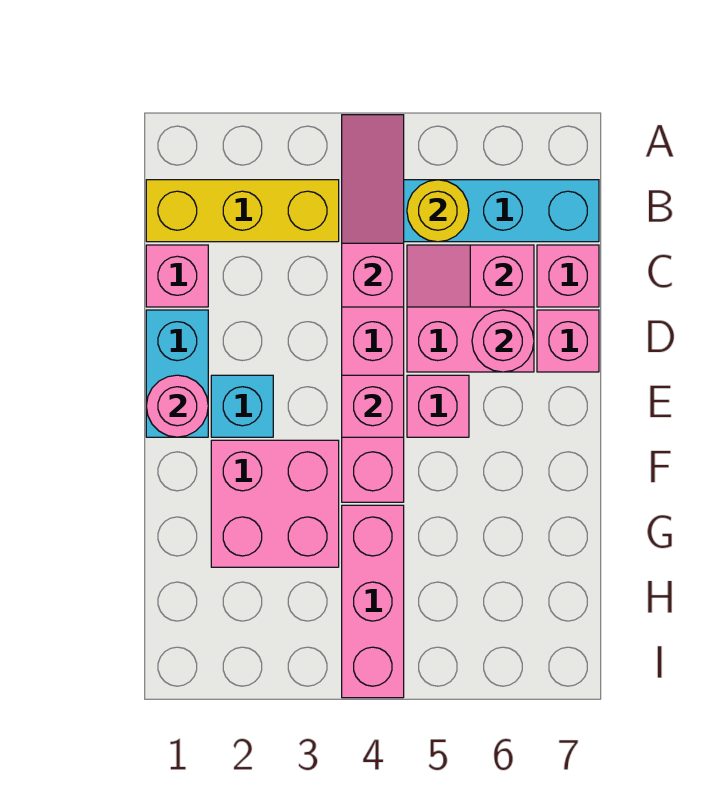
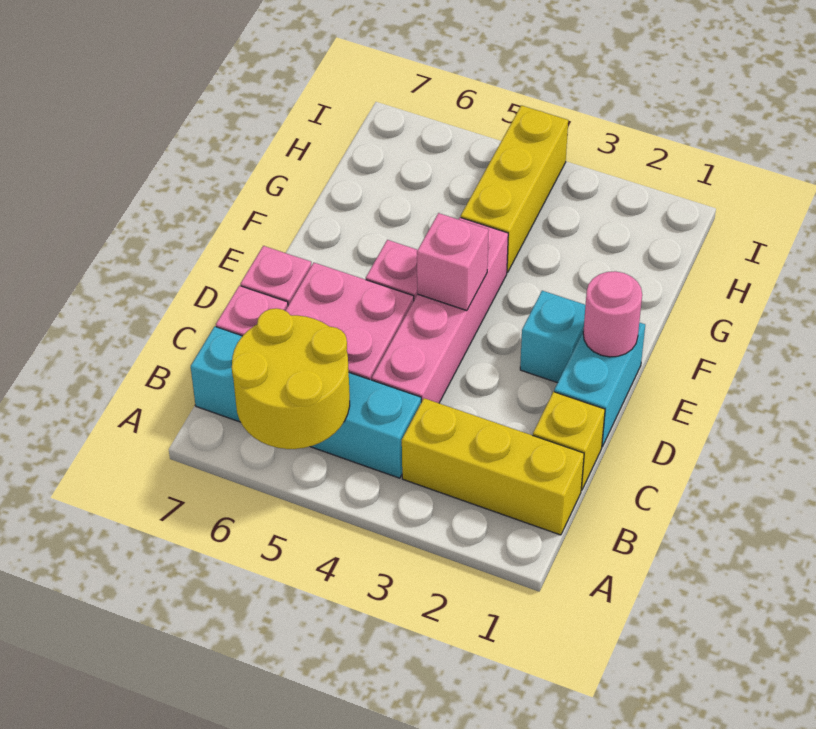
pink slope A4:C4 level 2 top C -> none
yellow round brick B5 level 2 -> yellow round brick A5:B6 level 2
pink brick C1 level 1 -> yellow brick C1 level 1
pink slope C5:C6 level 2 top 6 -> none
pink round brick D6 level 2 -> none
pink brick F2:G3 level 1 -> none
pink brick G4:I4 level 1 -> yellow brick G4:I4 level 1

